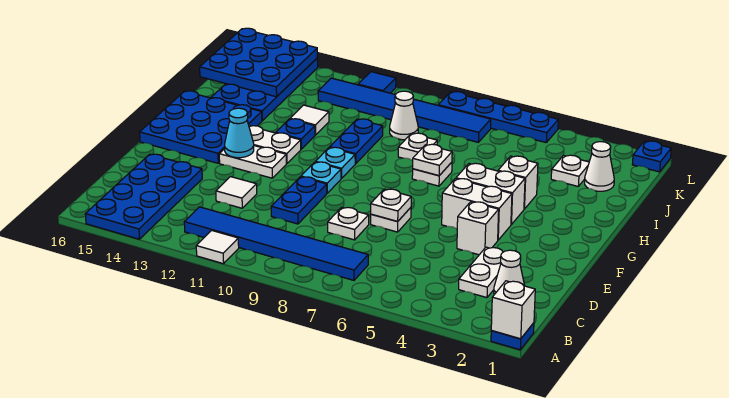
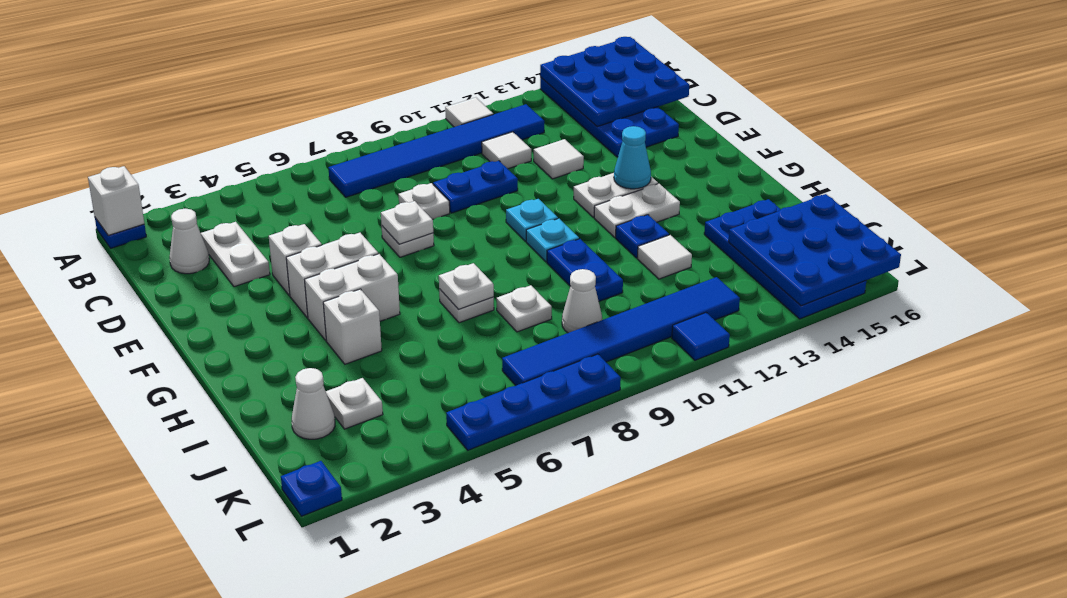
none -> white tile C11 level 1
blue plate D10:E10 level 1 -> blue plate D9:D10 level 1
blue plate F14:H16 level 1 -> blue plate A14:C16 level 2

